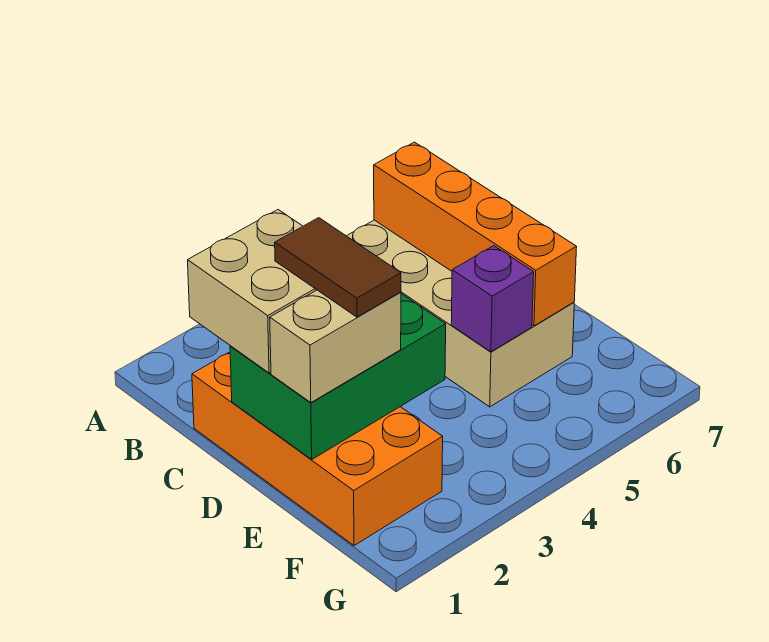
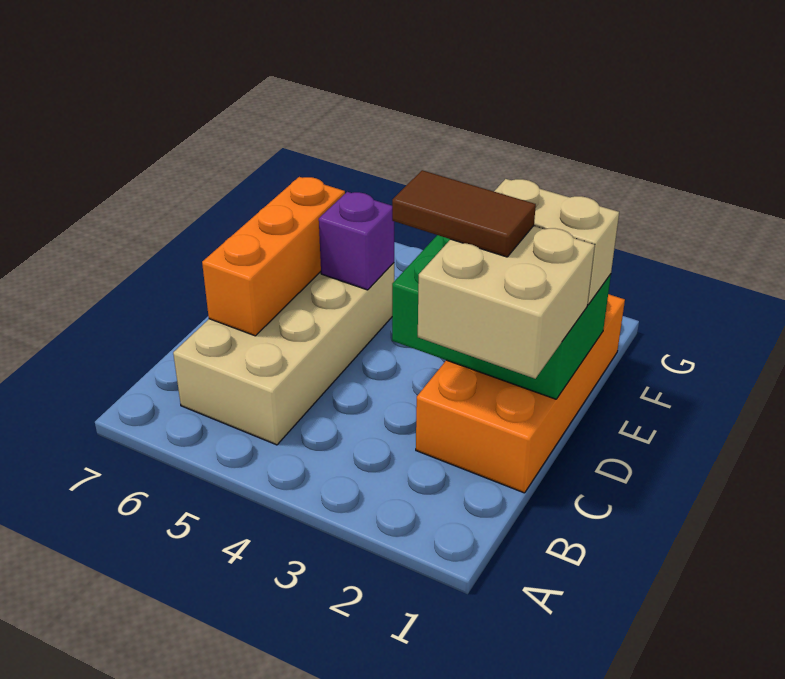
orange brick B6:E6 level 2 -> orange brick C6:E6 level 2
brown tile D2:E2 level 4 -> brown tile D2:D3 level 4

